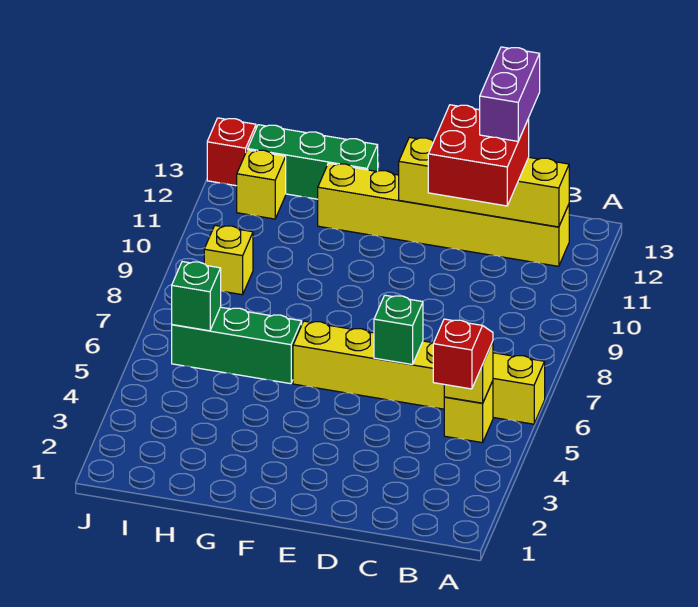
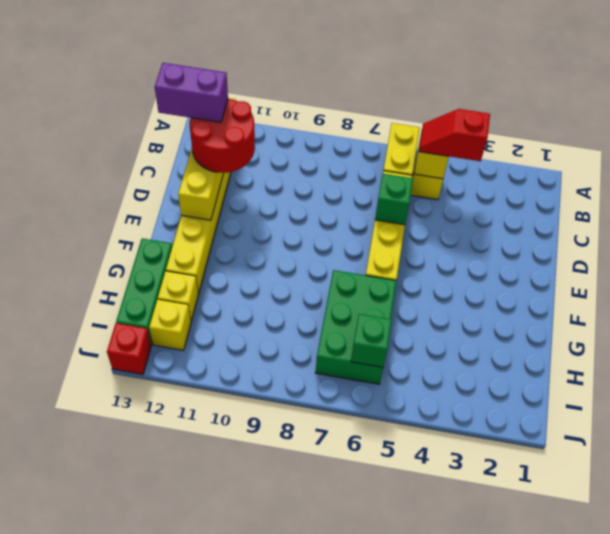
red brick C11:D12 level 3 -> red round brick C11:D12 level 3
green brick G6:I6 level 1 -> green brick G6:I7 level 1
yellow brick I9 level 1 -> yellow brick H12 level 1

